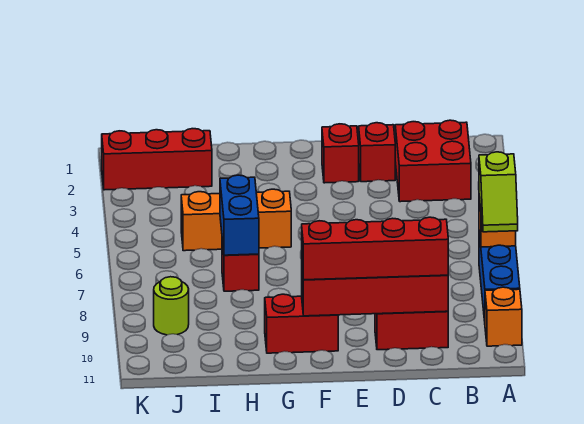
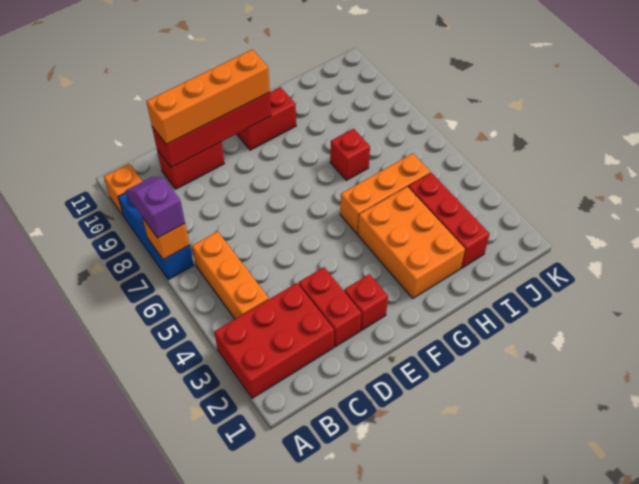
lime slope A7:A8 level 3 top 7 -> purple slope A7:A8 level 3 top 7
red brick B2:C3 level 1 -> red brick A2:C3 level 1
none -> orange brick B4:B6 level 1
red brick C10:F10 level 3 -> orange brick C10:F10 level 3
red brick D2 level 1 -> red brick D2:D3 level 1
none -> orange brick G2:H4 level 1
blue brick H6:H7 level 2 -> none
red brick I2:K2 level 1 -> red brick I2:I4 level 1
lime round brick J9 level 1 -> none

